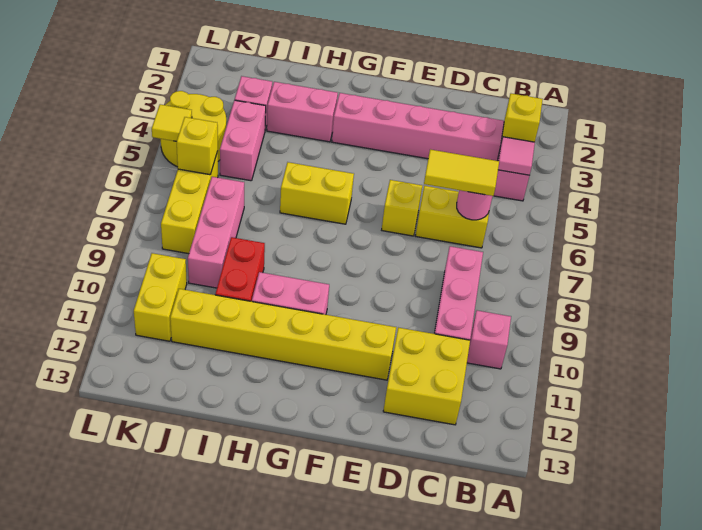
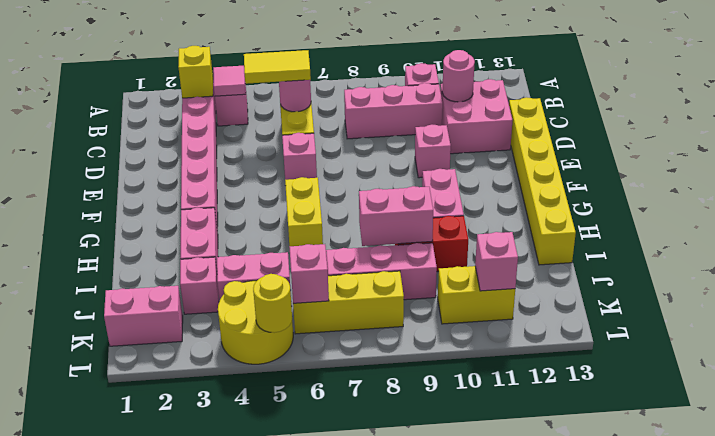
yellow tile C6:D6 level 3 -> yellow tile C5:C6 level 3
yellow brick C11:D12 level 1 -> pink brick C11:D12 level 1
none -> pink round brick C11 level 2
yellow brick E6 level 1 -> pink brick E6 level 1
none -> pink brick E10 level 1
yellow brick E11:J11 level 1 -> yellow brick D13:I13 level 1
none -> pink brick I8:I9 level 2
none -> pink brick K1:K2 level 1
yellow brick K6 level 2 -> pink brick K6 level 2
none -> pink brick K11 level 2
yellow tile L5 level 2 -> yellow round brick L5 level 2

